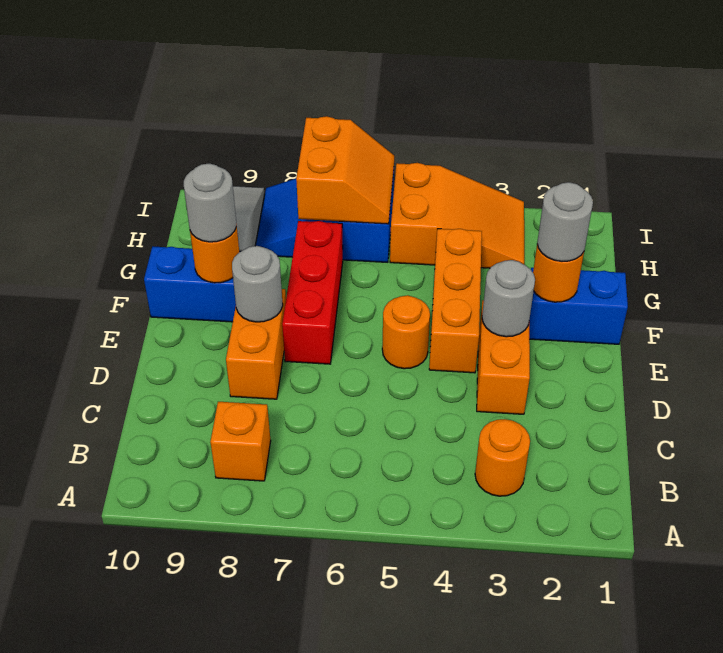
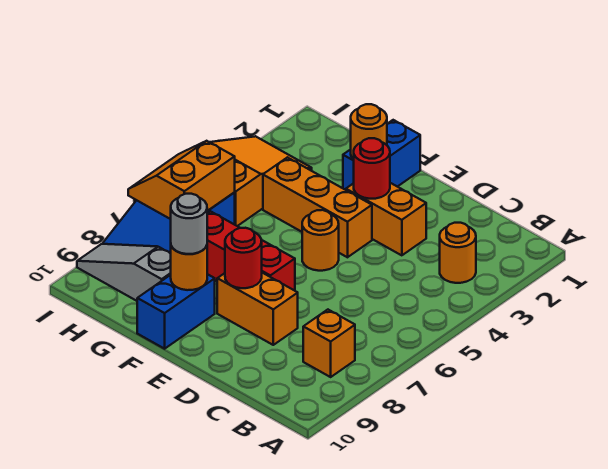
grey round brick E3 level 2 -> red round brick E3 level 2
grey round brick E8 level 2 -> red round brick E8 level 2
grey round brick F2 level 3 -> none
orange slope H6:I7 level 2 top 7 -> orange slope H6:I7 level 2 top H

